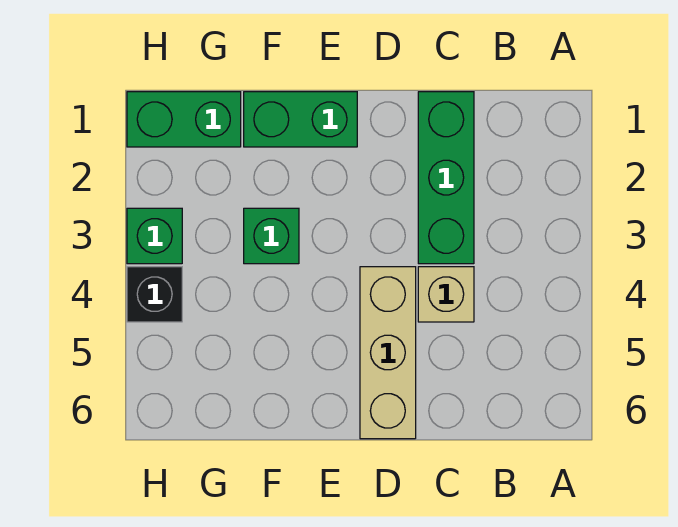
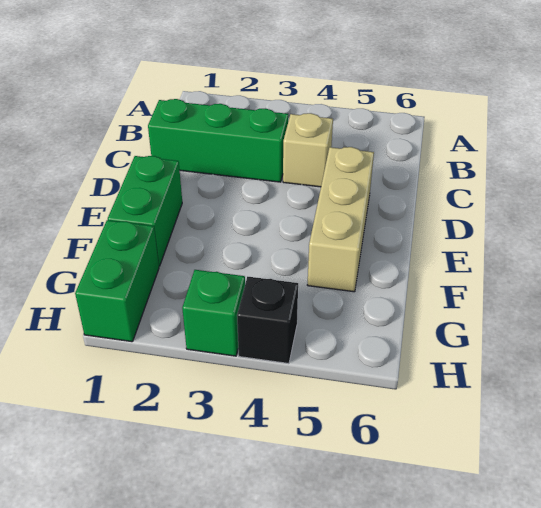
tan brick D4:D6 level 1 -> tan brick D5:F5 level 1
green brick F3 level 1 -> none

